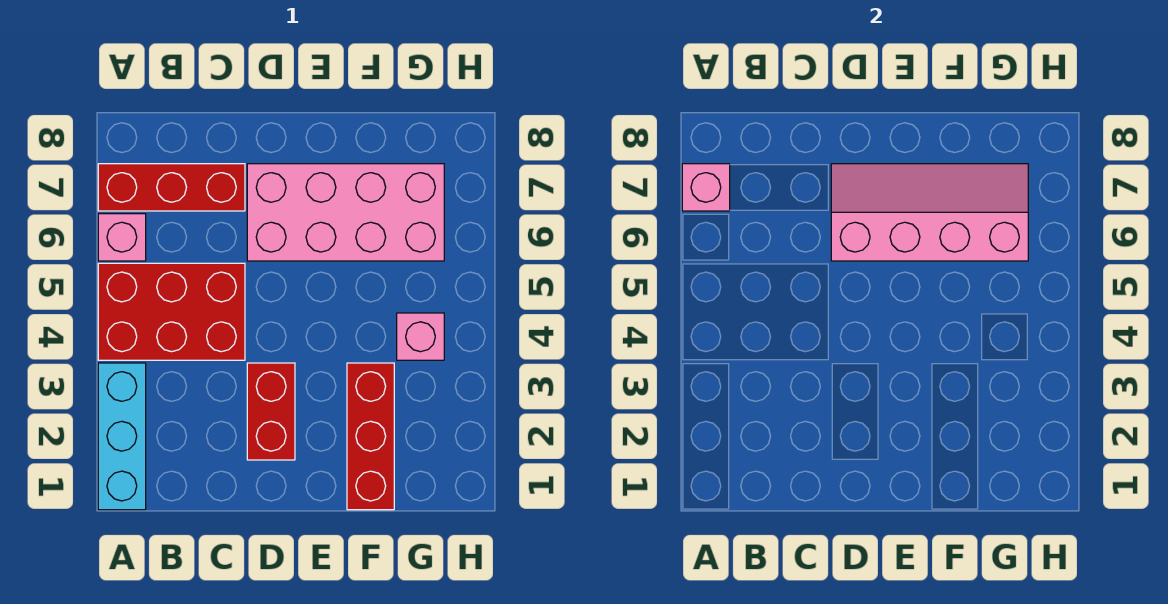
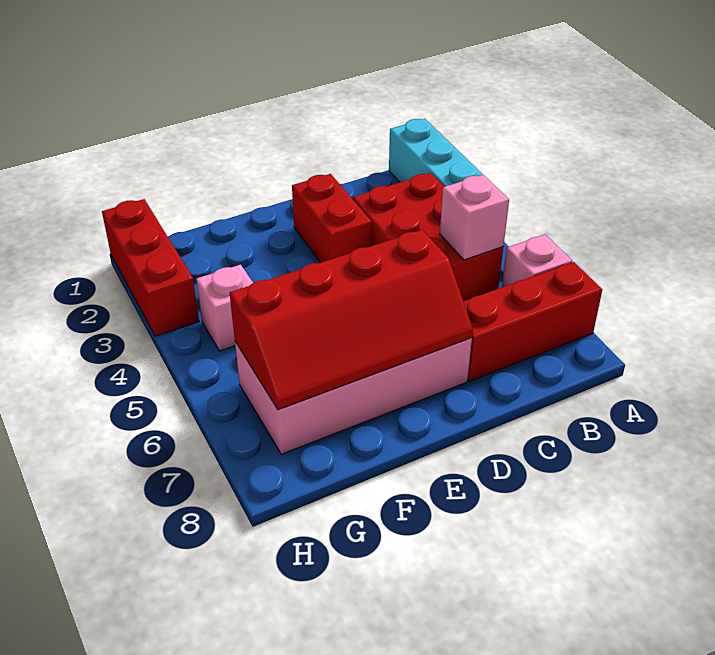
red brick A4:C5 level 1 -> red brick B3:C5 level 1
pink brick A7 level 2 -> pink brick B5 level 2
pink slope D6:G7 level 2 top 6 -> red slope D6:G7 level 2 top 6
red brick F1:F3 level 1 -> red brick H1:H3 level 1

